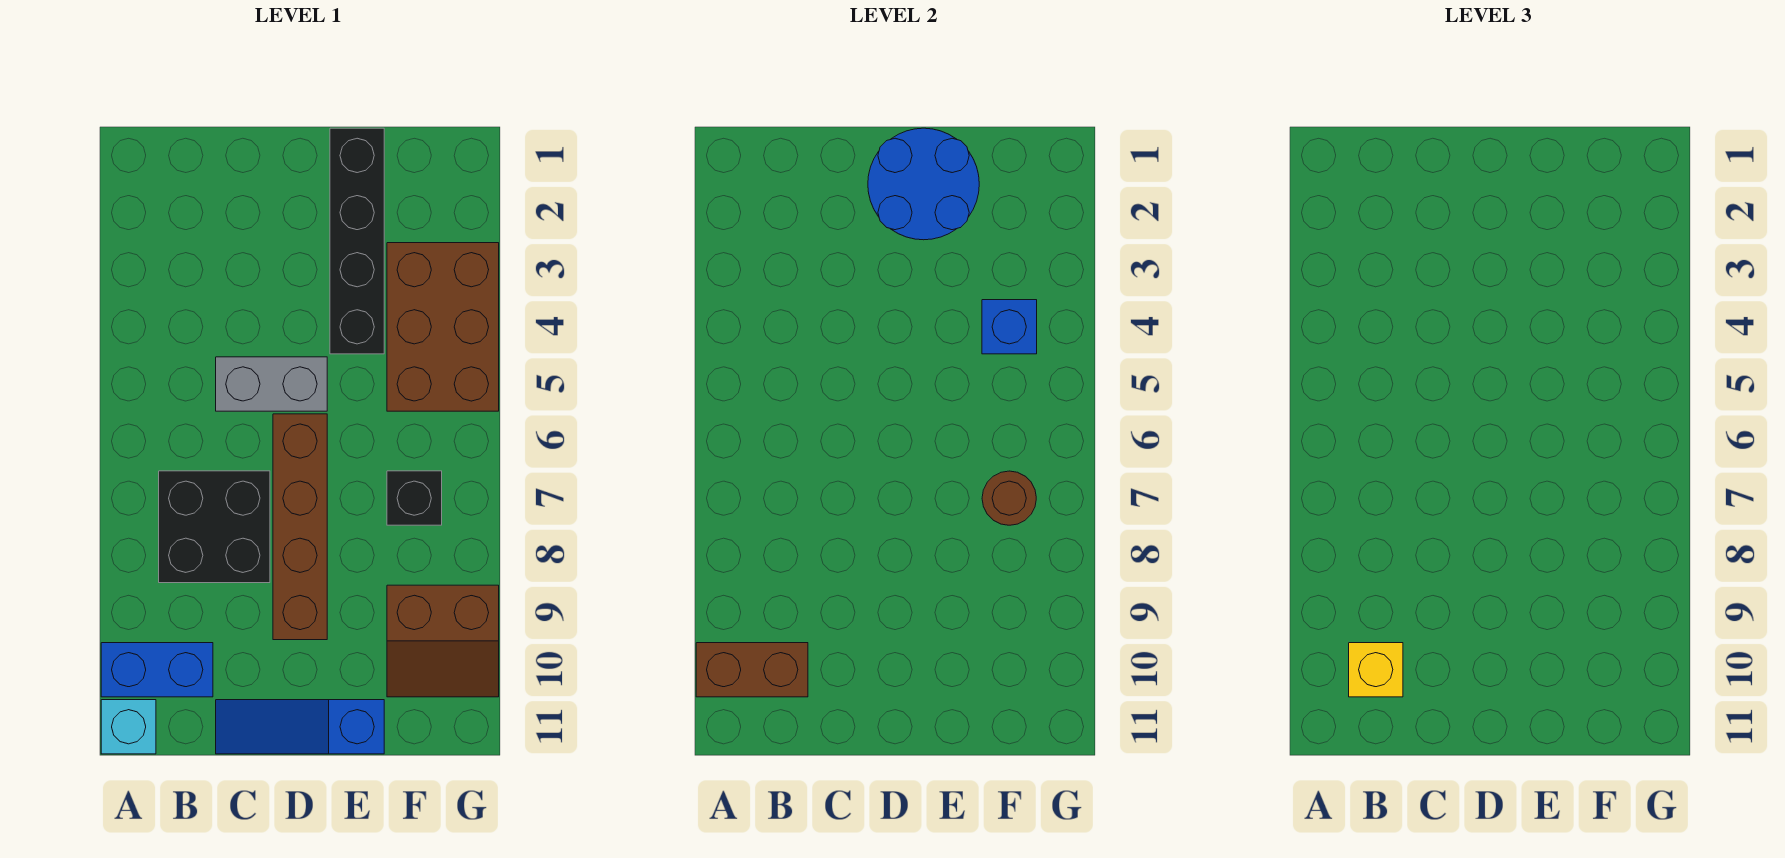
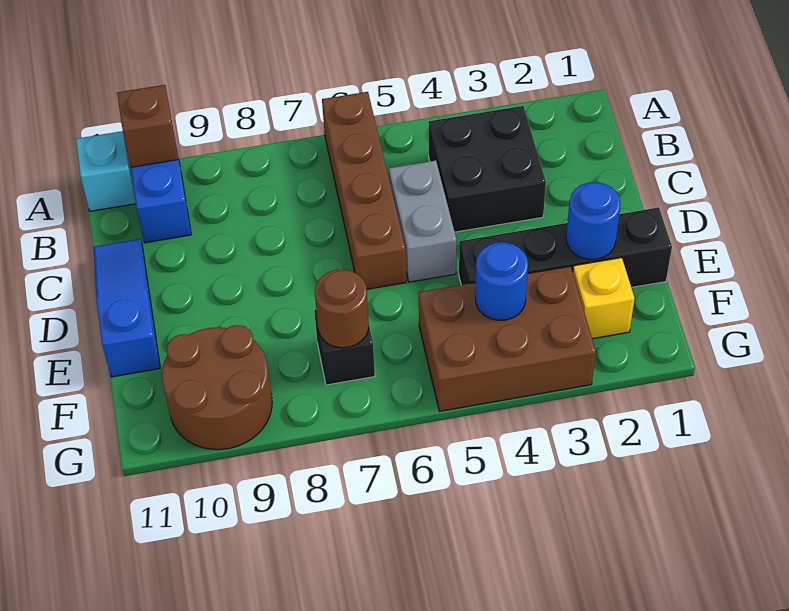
brown brick A10:B10 level 2 -> brown brick A10 level 2
black brick B7:C8 level 1 -> black brick B3:C4 level 1
yellow brick B10 level 3 -> yellow brick F2 level 1
blue round brick D1:E2 level 2 -> blue round brick E2 level 2
brown brick D6:D9 level 1 -> brown brick A6:D6 level 1
blue brick F4 level 2 -> blue round brick F4 level 2
brown slope F9:G10 level 1 top 9 -> brown round brick F9:G10 level 1

